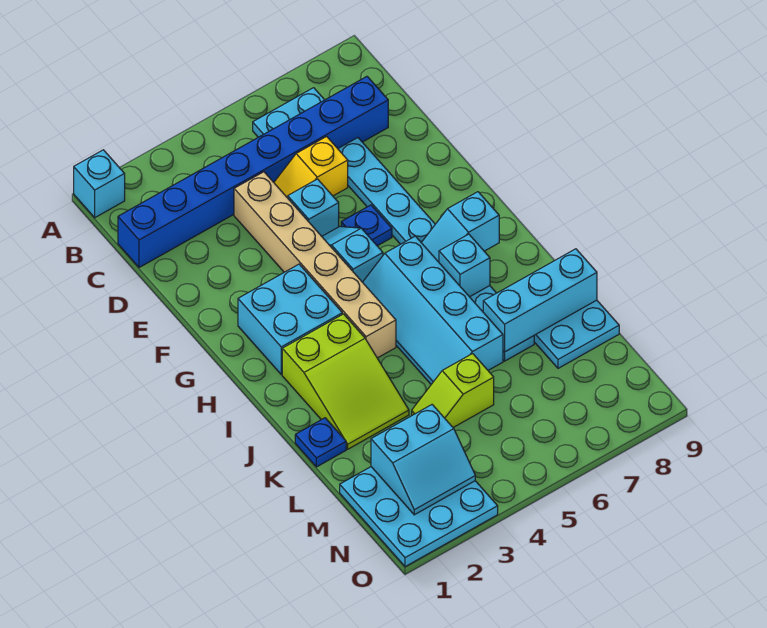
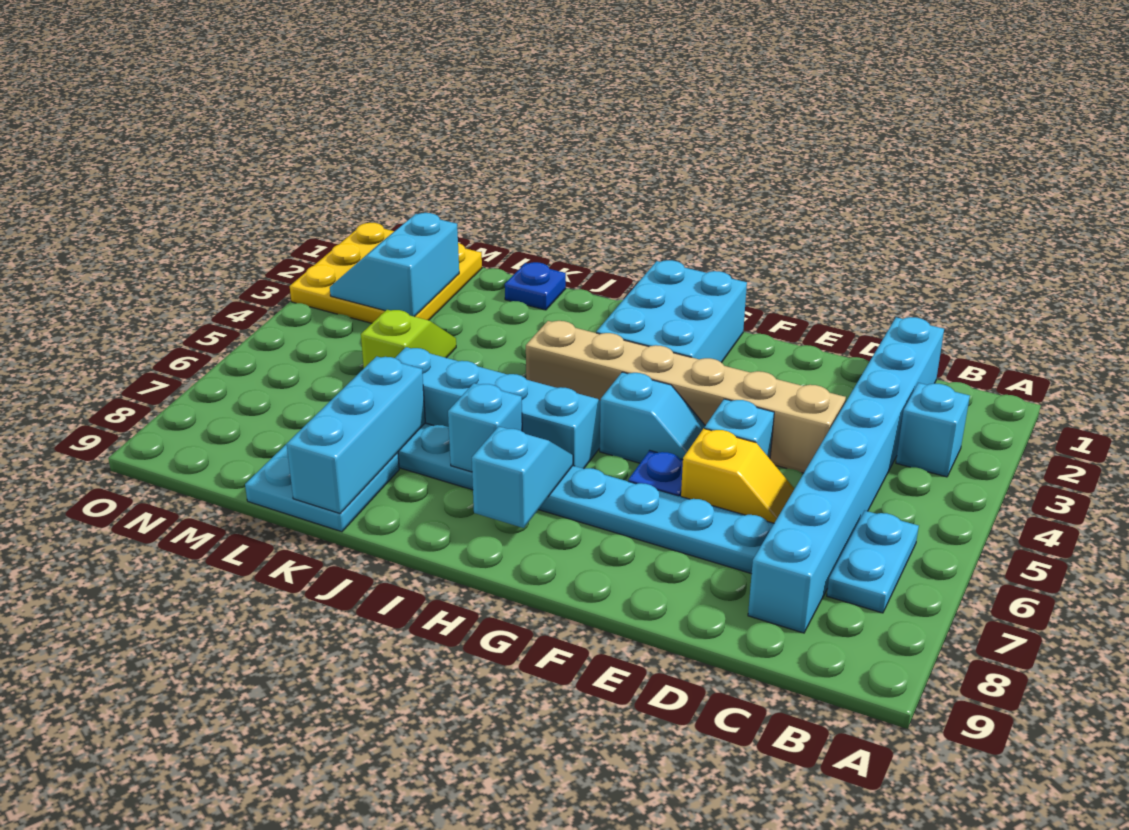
cyan brick A1 level 1 -> cyan brick B3 level 1
blue brick C1:C8 level 1 -> cyan brick C1:C8 level 1
yellow slope D5:D6 level 1 top 6 -> yellow slope D6:E6 level 1 top E
cyan brick G2:H3 level 1 -> cyan brick G1:H3 level 1
lime slope I2:K3 level 1 top I -> none
cyan plate M1:O3 level 1 -> yellow plate M1:O3 level 1

